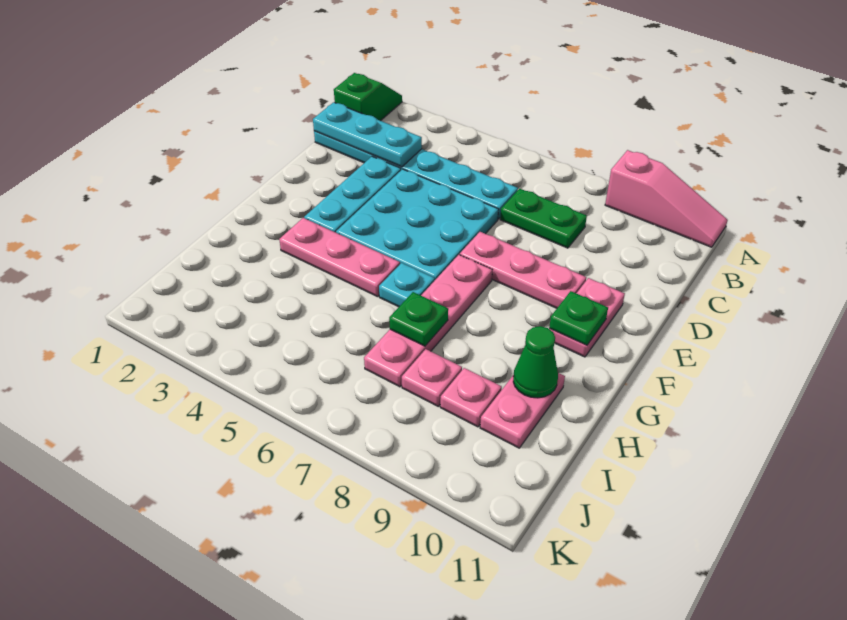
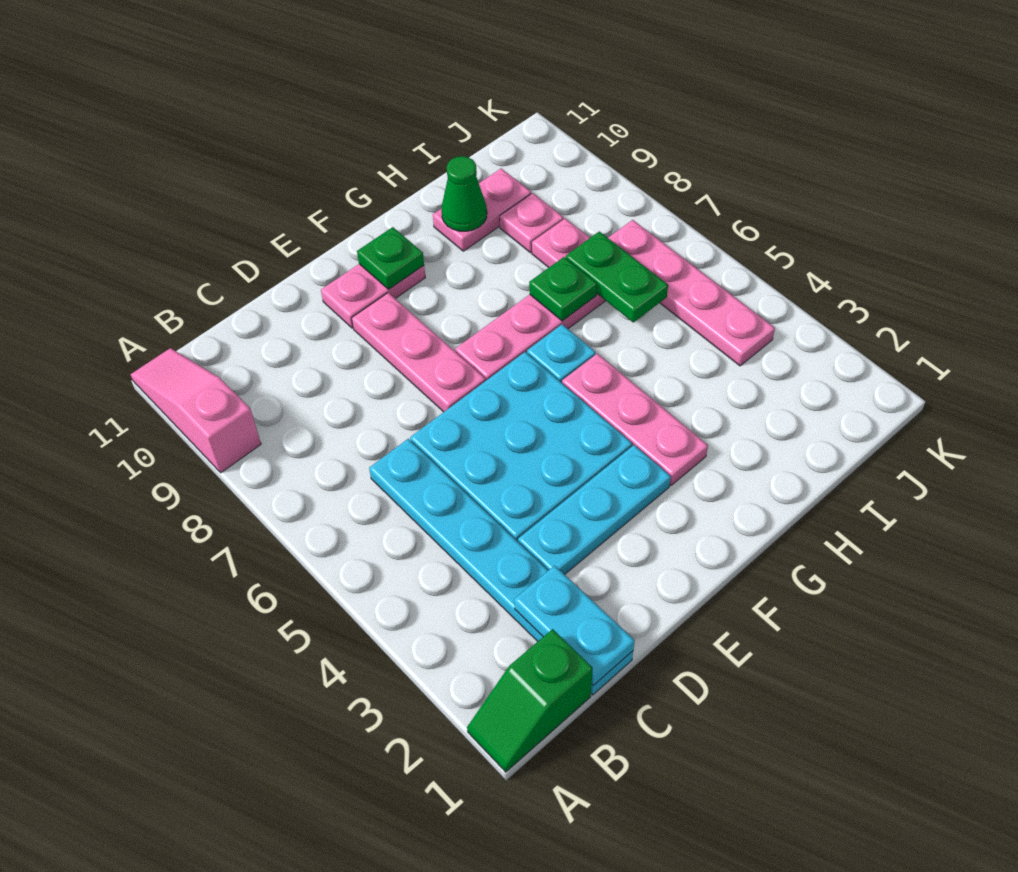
cyan plate C1:C3 level 2 -> cyan plate C1:C2 level 2
green plate C7:C8 level 1 -> green plate I6:I7 level 2
none -> pink plate J4:J7 level 1

